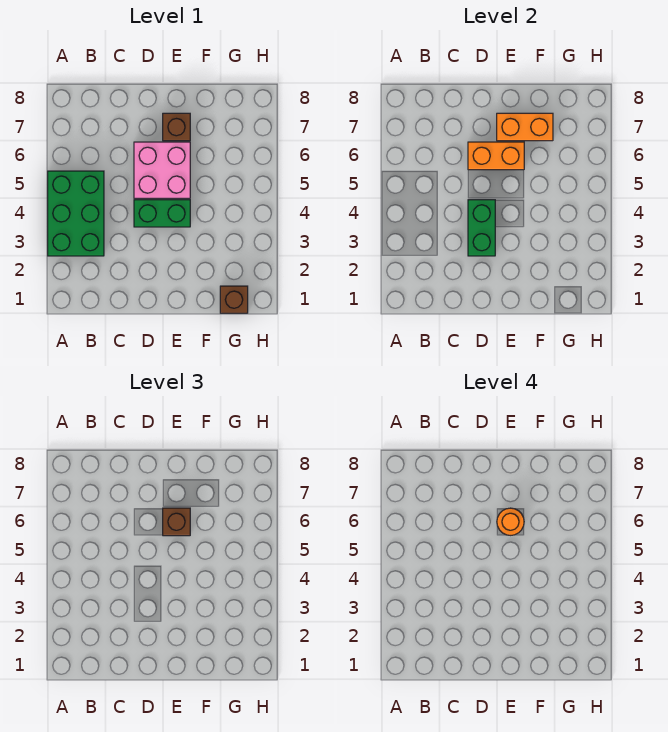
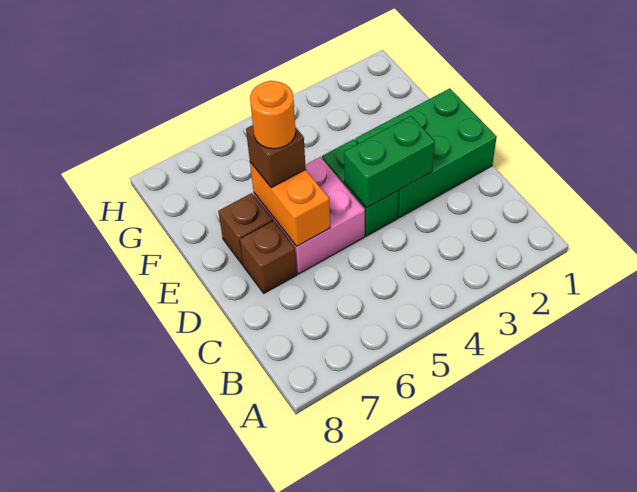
green brick A3:B5 level 1 -> green brick D1:E3 level 1
orange brick E7:F7 level 2 -> none
brown brick G1 level 1 -> brown brick D7 level 1

